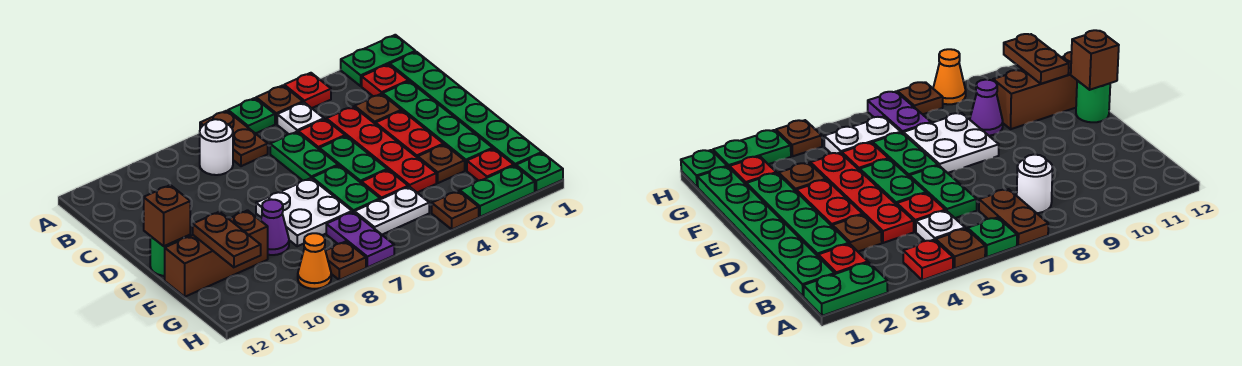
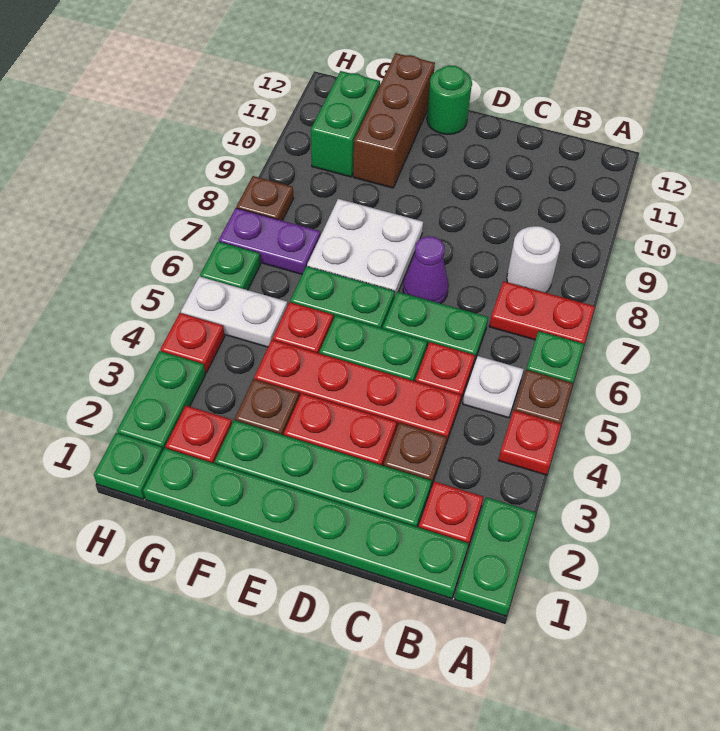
brown plate A7:B7 level 1 -> red plate A7:B7 level 1
brown brick E12 level 2 -> none
purple cone F9 level 1 -> purple cone D7 level 1
brown plate F11:G11 level 2 -> none
white plate G5:G6 level 1 -> white plate G5:H5 level 1
none -> green brick G10:G11 level 1
brown plate H4 level 1 -> red plate H4 level 1
none -> green plate H6 level 1
orange cone H9 level 1 -> none

